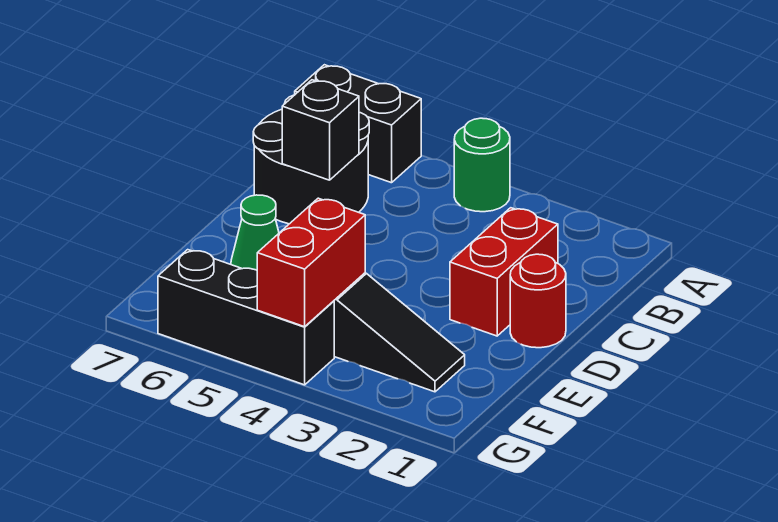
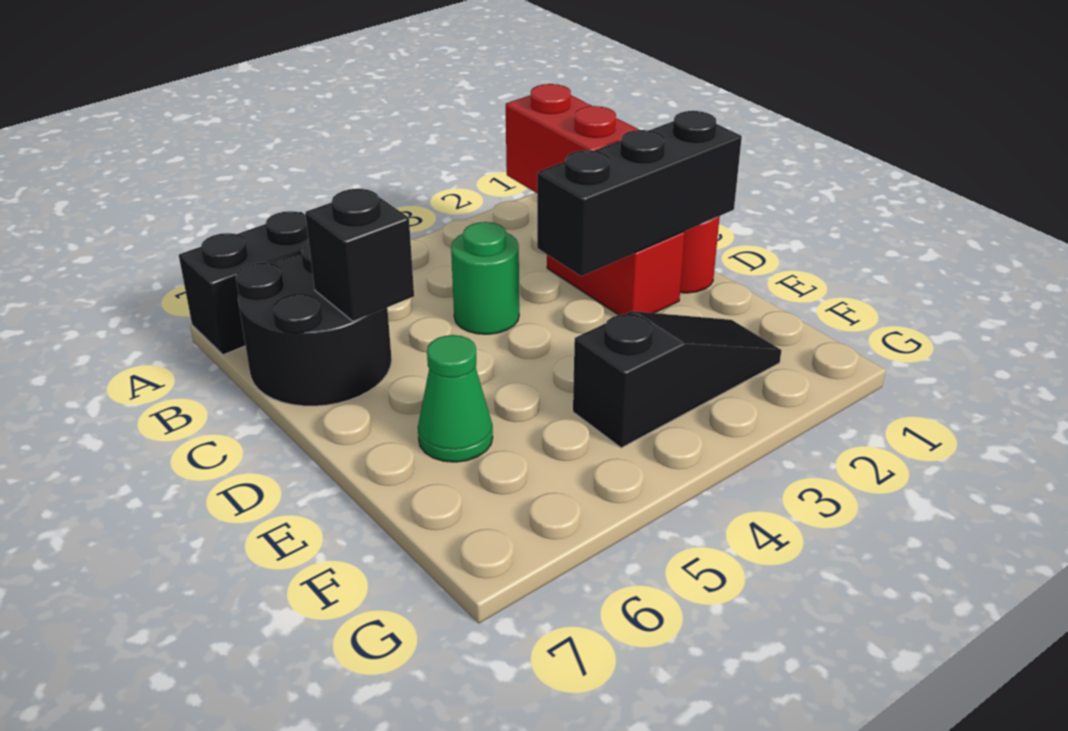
green round brick A4 level 1 -> green round brick C4 level 1
red brick F4:G4 level 2 -> red brick B2:C2 level 2
black brick G4:G6 level 1 -> black brick D1:D3 level 2

